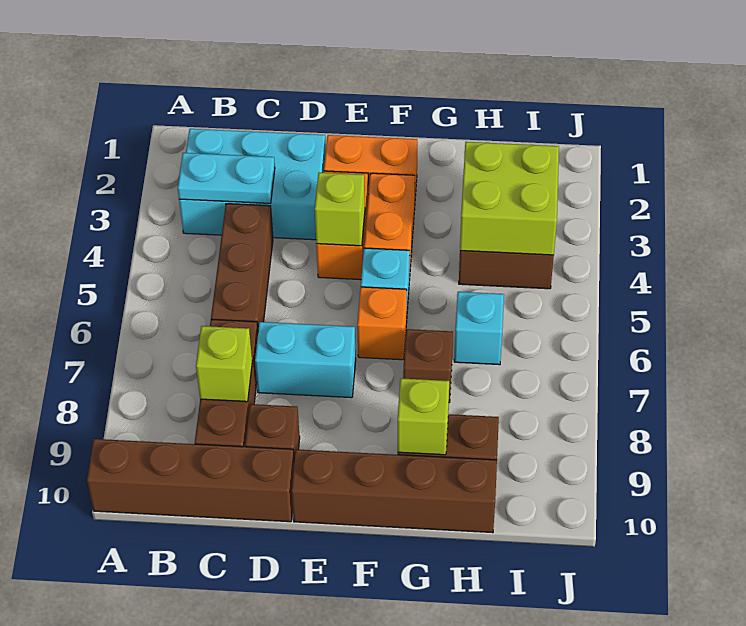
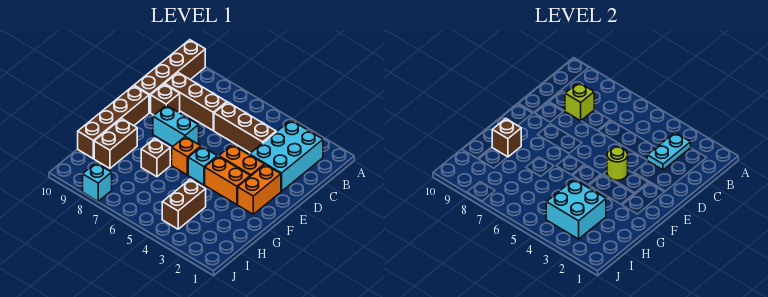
cyan brick D7:E7 level 1 -> cyan brick E7:E8 level 1
lime brick E4 level 2 -> lime round brick E4 level 2
lime brick G9 level 2 -> brown brick G9 level 2
lime brick H3:I4 level 2 -> cyan brick H3:I4 level 2
cyan brick H6 level 1 -> cyan brick J8 level 1

